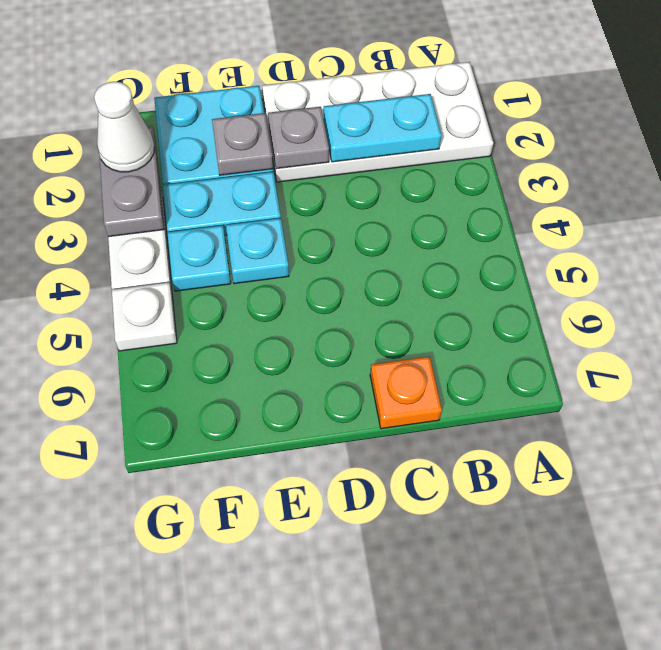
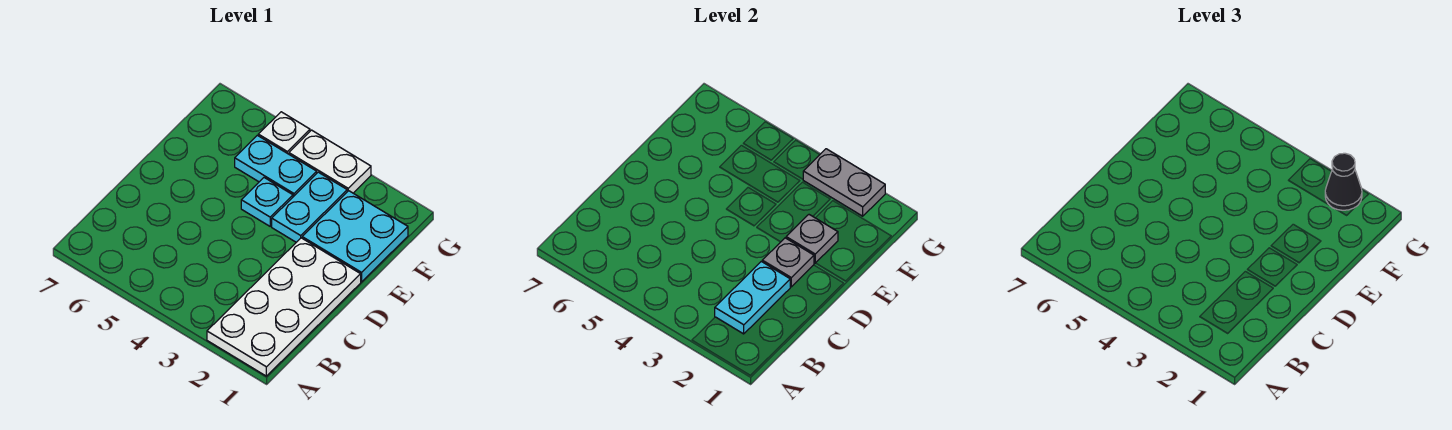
orange plate C7 level 1 -> none
cyan plate F4 level 1 -> cyan plate F4:F5 level 1
white cone G2 level 3 -> black cone G2 level 3

